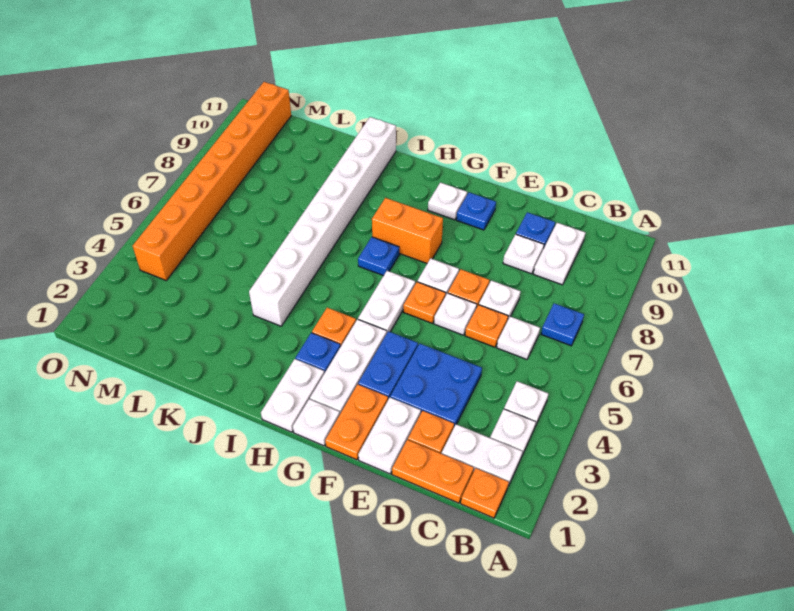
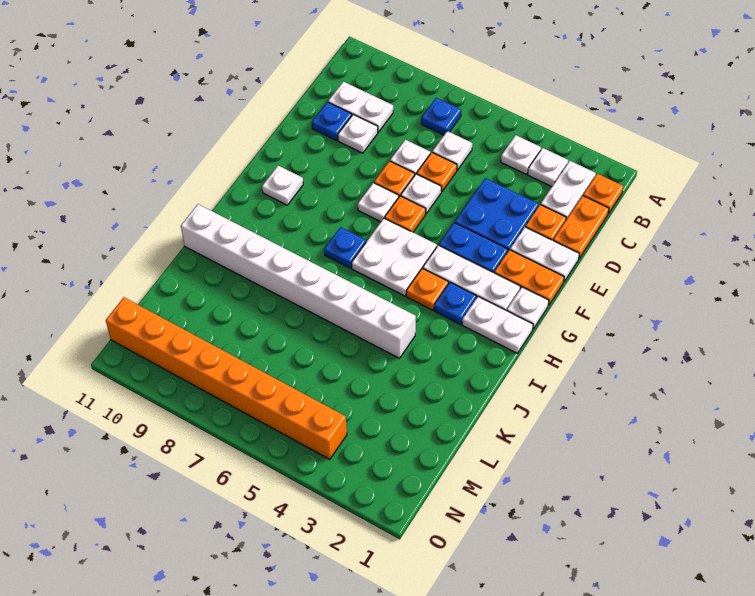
blue plate F10 level 1 -> none
white plate G5:G6 level 1 -> white plate G5:H6 level 1
orange brick G8:H8 level 1 -> none

